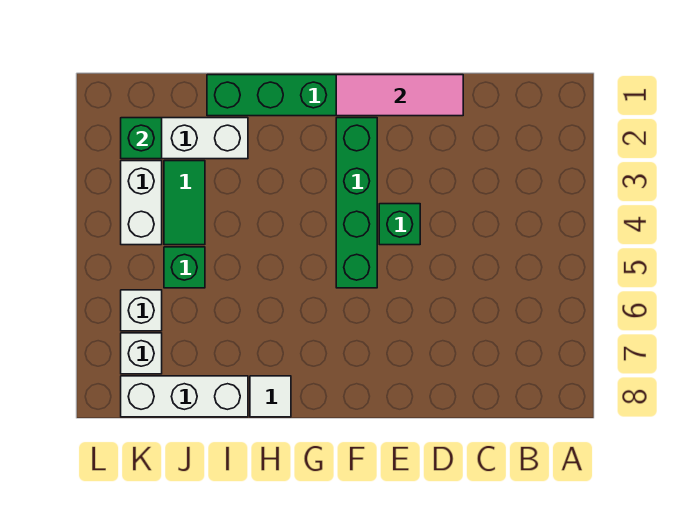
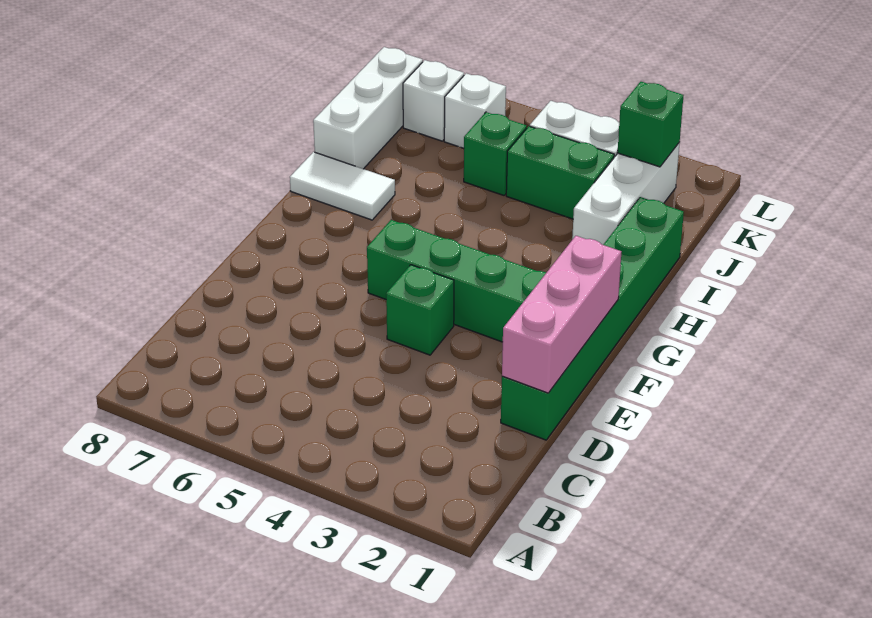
pink tile D1:F1 level 2 -> pink brick D1:F1 level 2
white tile H8 level 1 -> white tile H7:H8 level 1
green tile J3:J4 level 1 -> green brick J3:J4 level 1

